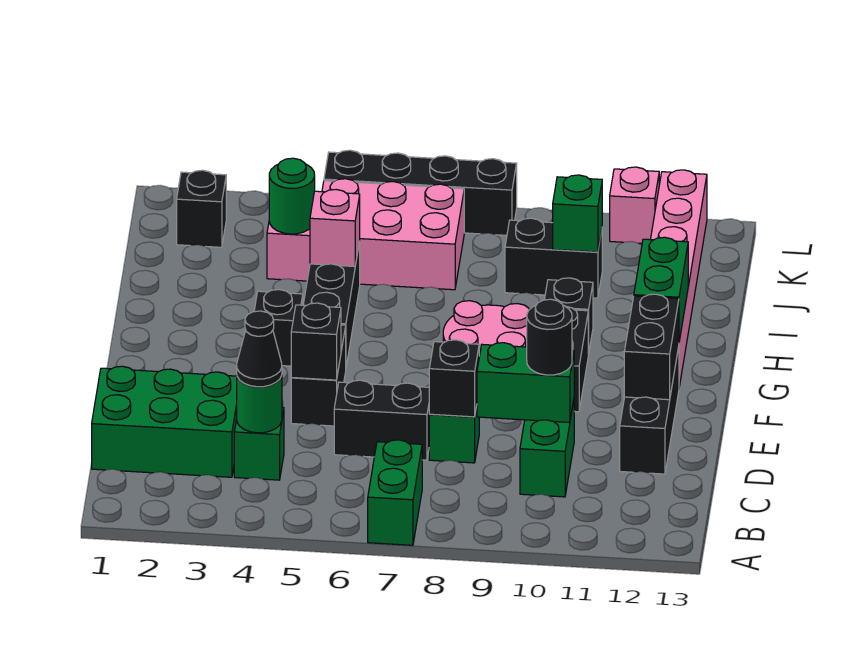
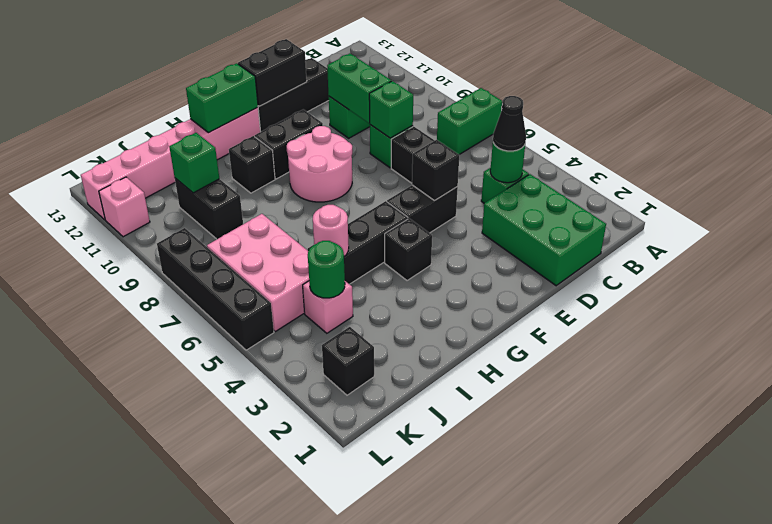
black brick D8 level 2 -> green brick D8 level 2
black round brick D10 level 3 -> none
pink brick I5 level 2 -> pink round brick I5 level 2

